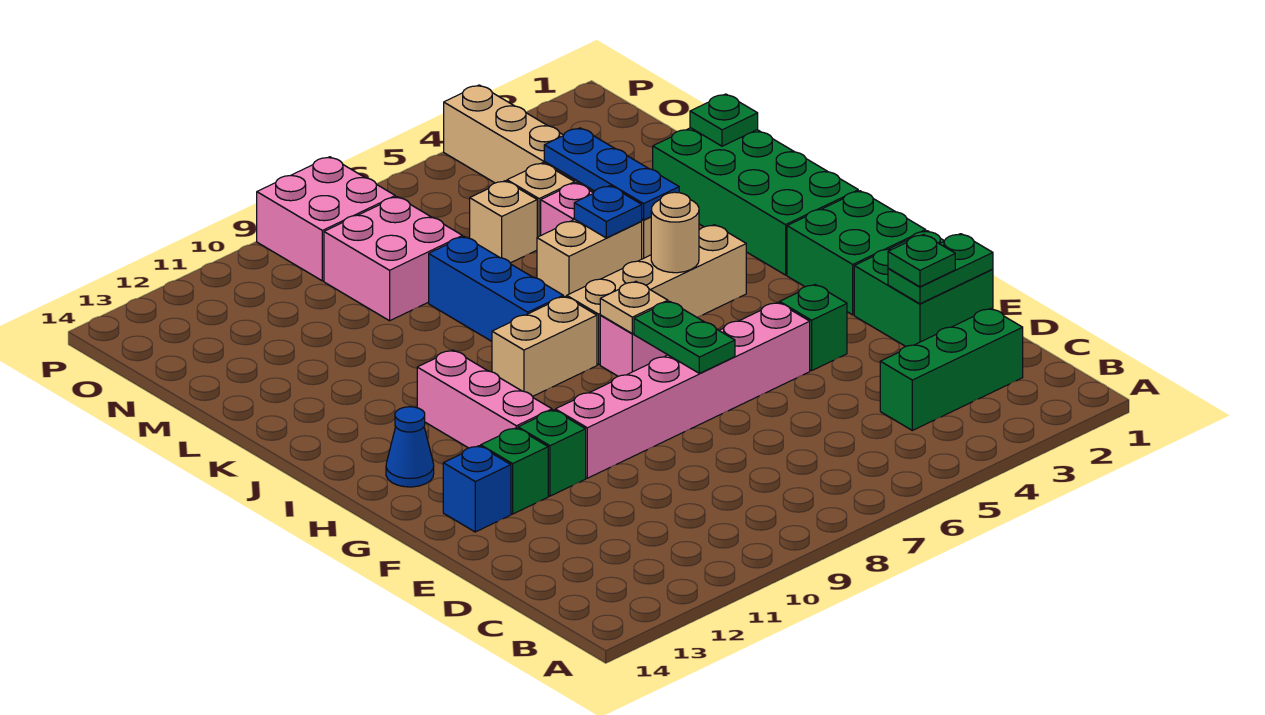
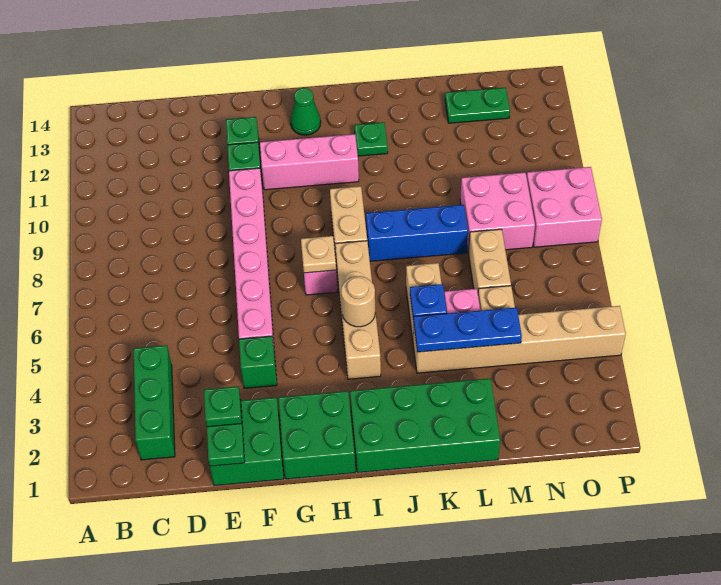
green plate F7:G7 level 2 -> green plate M13:N13 level 1
blue brick F13 level 1 -> none
blue cone H13 level 1 -> green cone H13 level 1
green plate L1 level 2 -> green plate J12 level 1
tan brick M6 level 1 -> tan brick M6:M7 level 1

